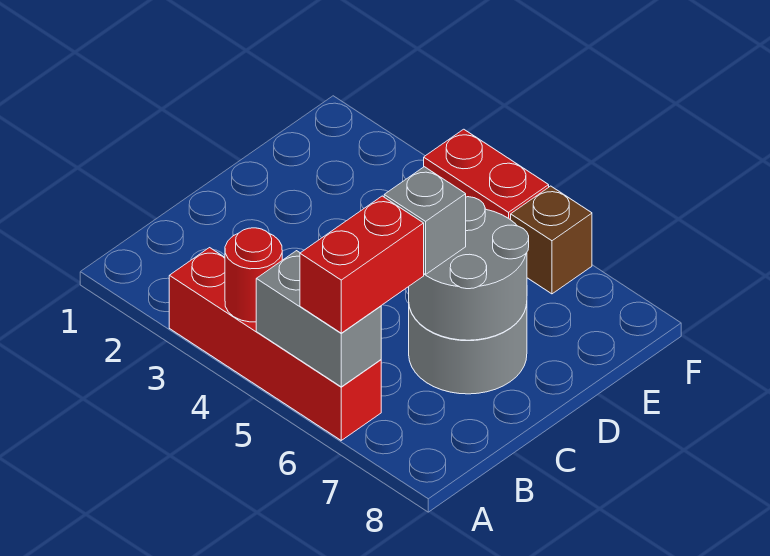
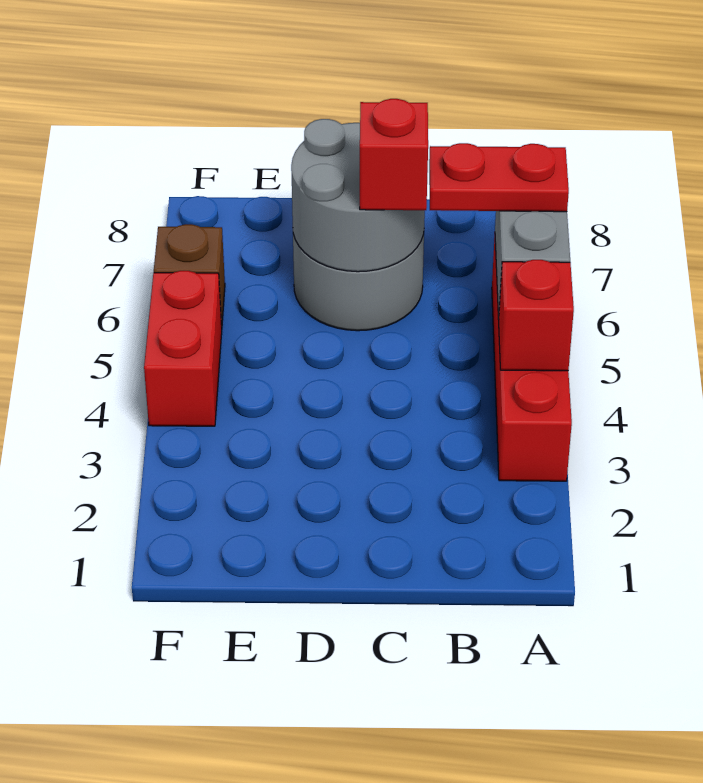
red round brick A4 level 2 -> red brick A4 level 2
red brick A6:B6 level 3 -> red plate A6:B6 level 3
grey brick C6 level 3 -> red brick C6 level 3

